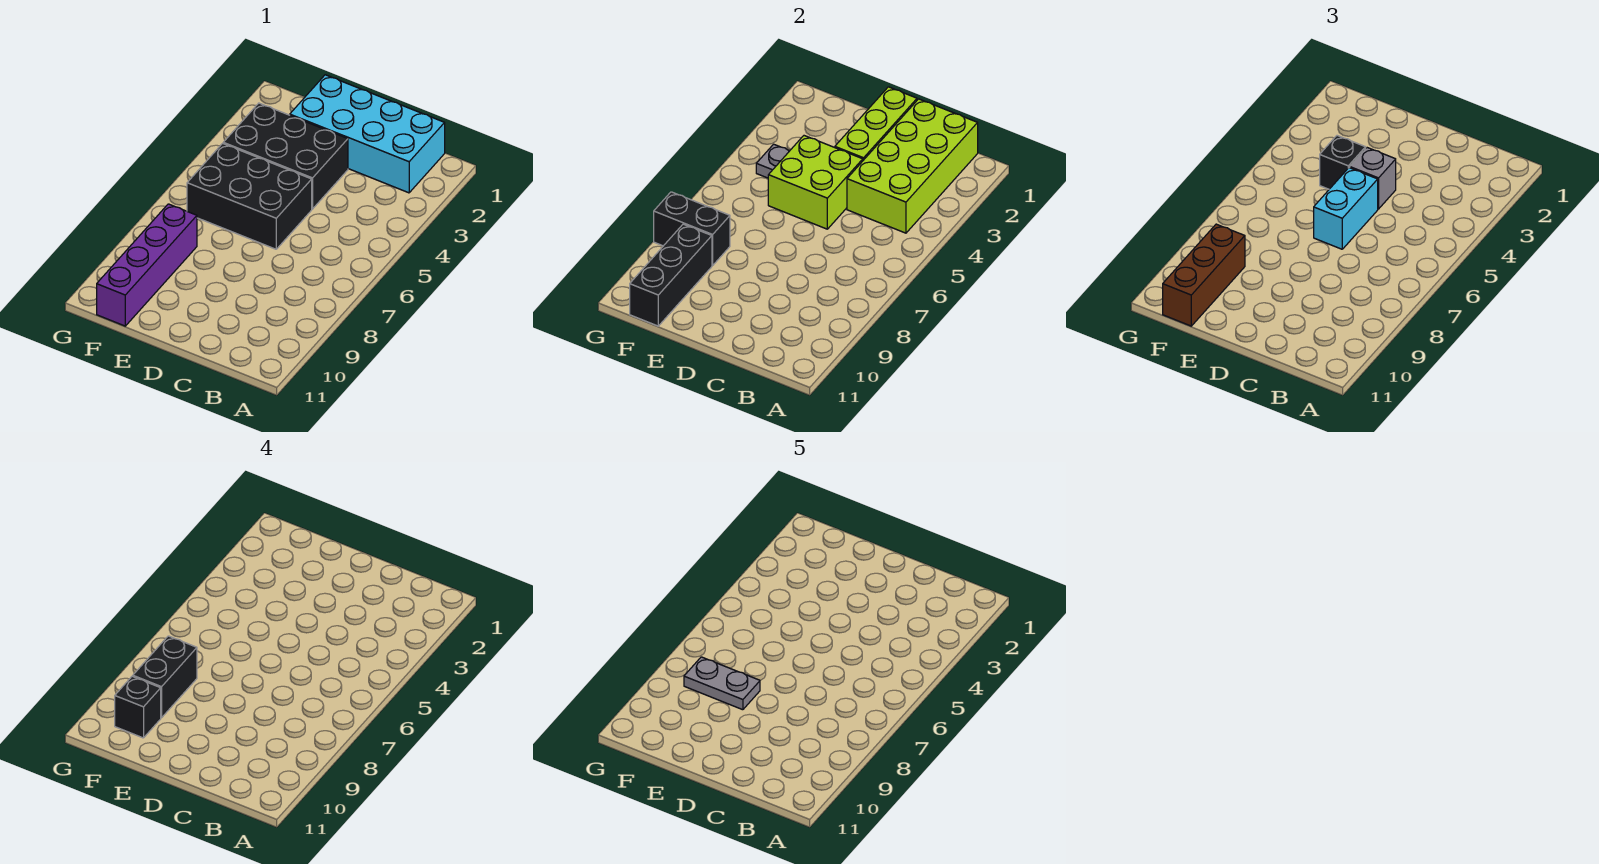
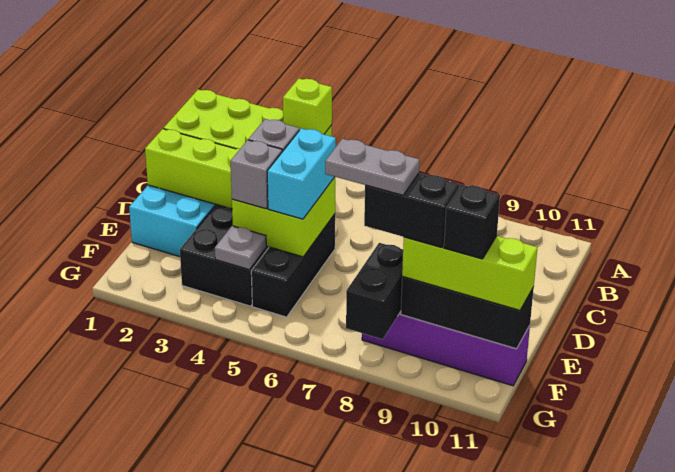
none -> lime brick B4 level 3
black brick D5:F6 level 1 -> black brick D5:F5 level 1
cyan brick D5:D6 level 3 -> cyan brick D5:E5 level 3
black brick E4 level 3 -> grey brick E4 level 3
grey plate E8:F8 level 5 -> grey plate F7:F8 level 5
brown brick F9:F11 level 3 -> lime brick F9:F11 level 3

